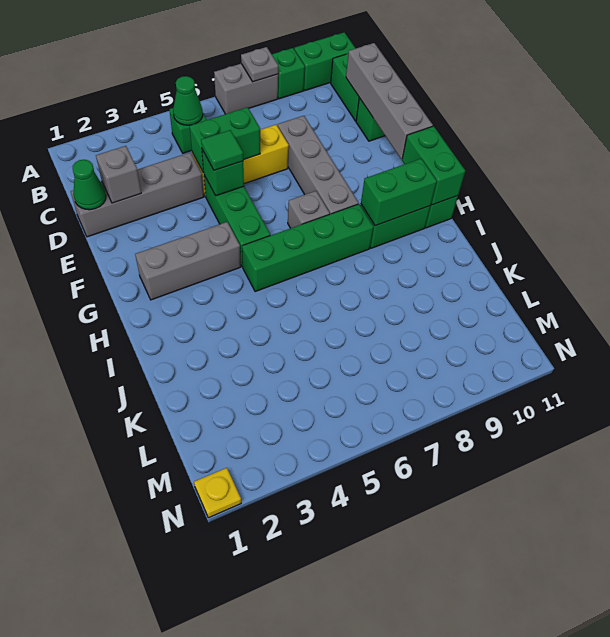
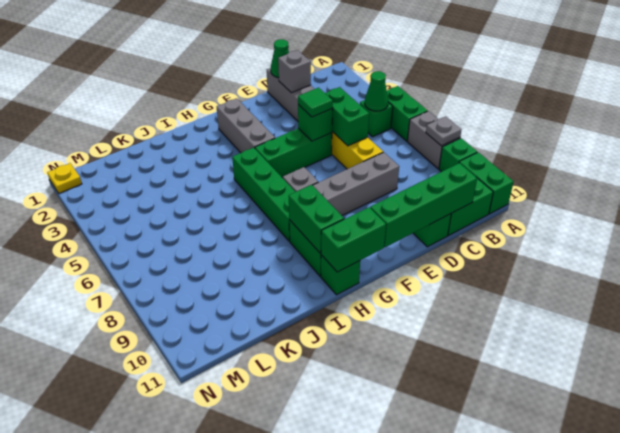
none -> green brick A5:A6 level 1
grey brick C11:F11 level 2 -> green brick C11:F11 level 2

